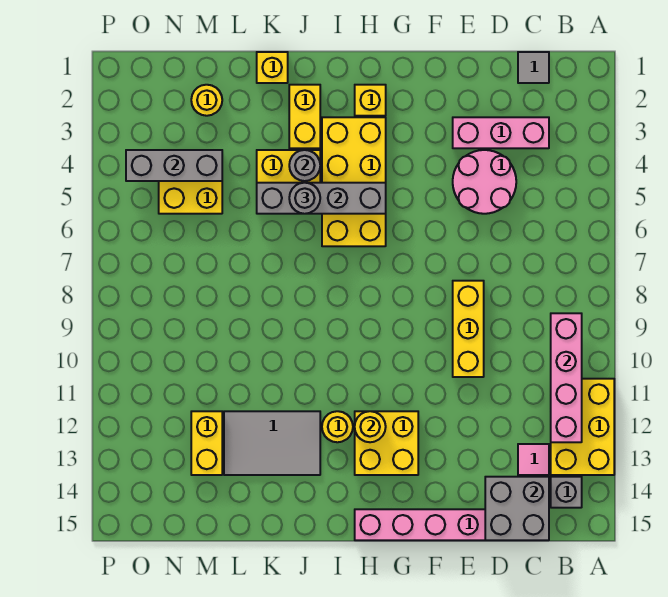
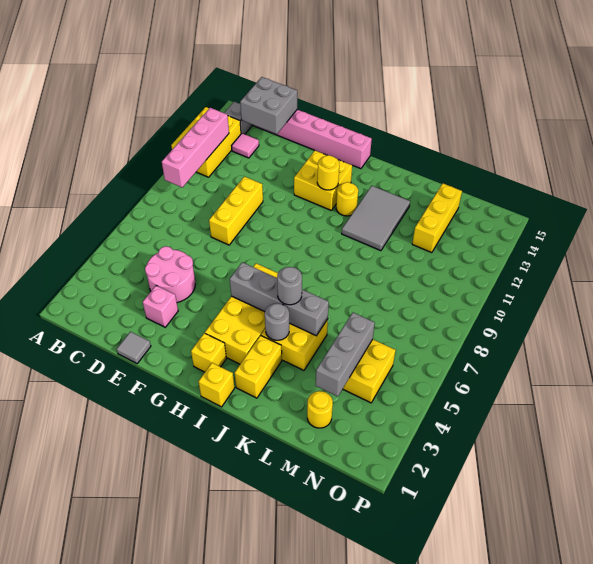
grey tile C1 level 1 -> grey tile E1 level 1
pink brick C3:E3 level 1 -> pink brick E3 level 1
grey tile J12:L13 level 1 -> grey tile J11:K13 level 1
yellow brick K1 level 1 -> yellow brick I1 level 1
grey brick M4:O4 level 2 -> grey brick M3:M5 level 2
yellow brick M12:M13 level 1 -> yellow brick M12:M14 level 1

